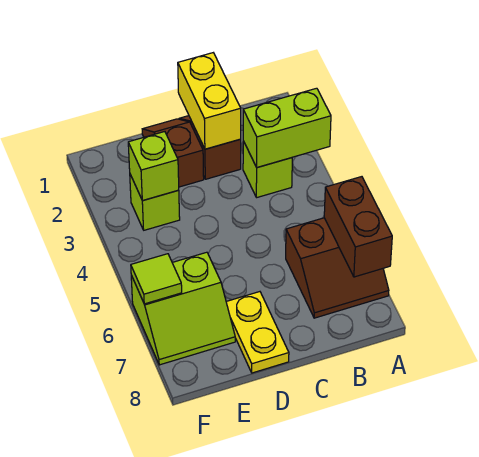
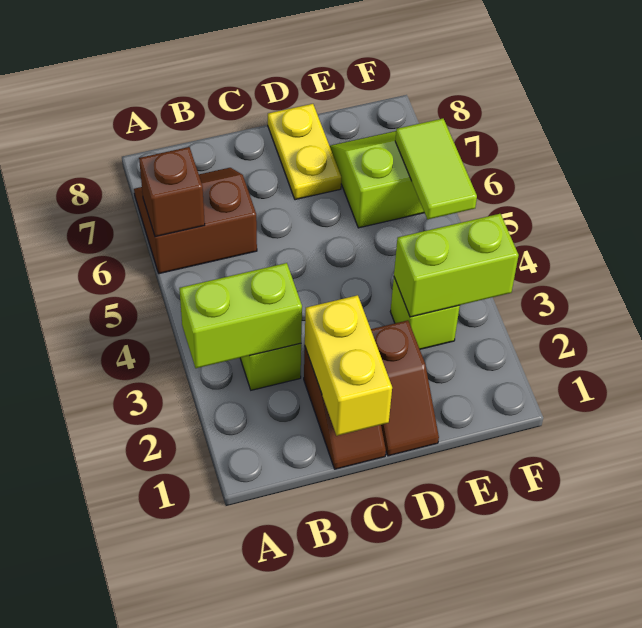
brown brick A6:A7 level 2 -> brown brick A6 level 2
lime brick E3 level 2 -> lime brick E3:F3 level 2
lime tile F6 level 2 -> lime tile F5:F6 level 2

